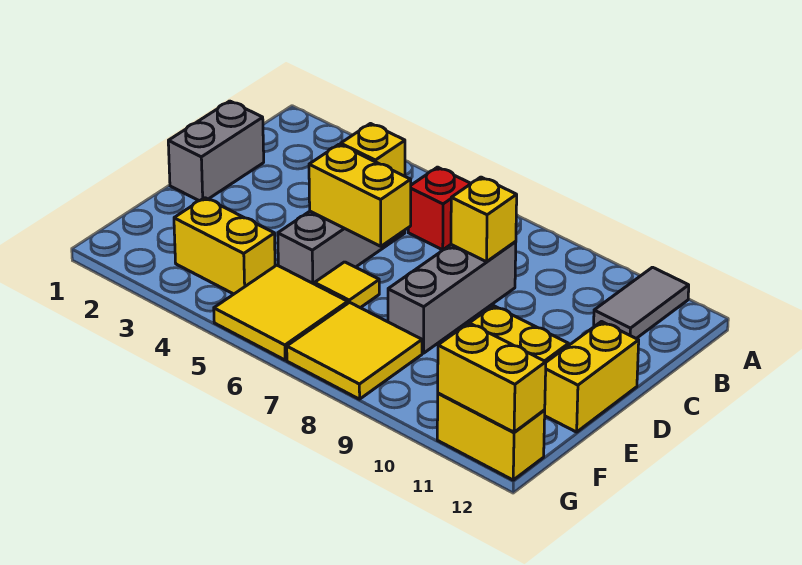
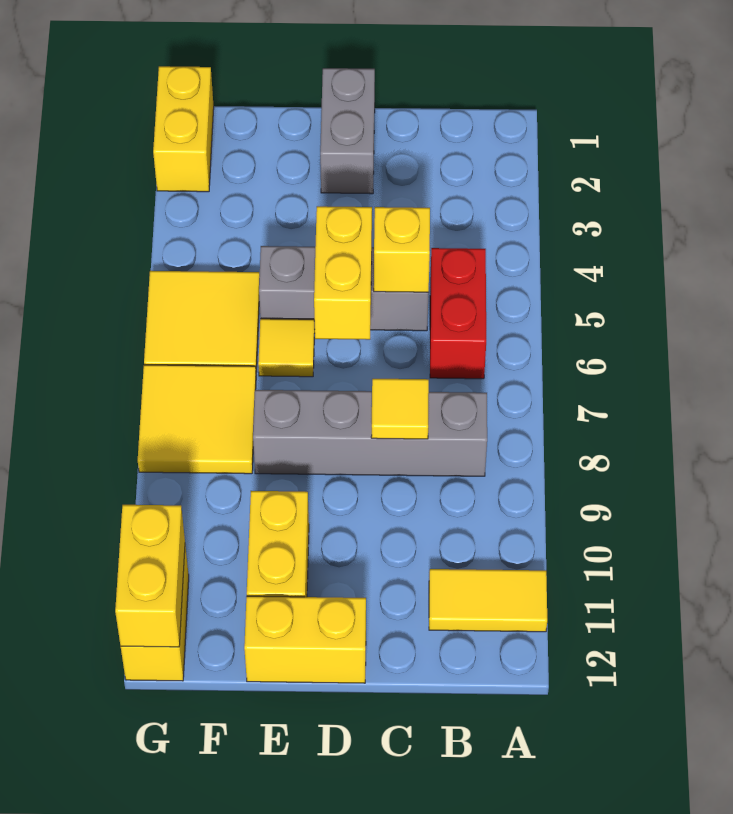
grey tile A11:B11 level 1 -> yellow tile A11:B11 level 1
red brick B6 level 1 -> red brick B5:B6 level 1
grey brick C1:D1 level 1 -> grey brick D1:D2 level 1
grey brick C8:E8 level 1 -> grey brick B8:E8 level 1
yellow brick C8 level 2 -> yellow tile C8 level 2
yellow brick F3:F4 level 1 -> yellow brick G1:G2 level 1

